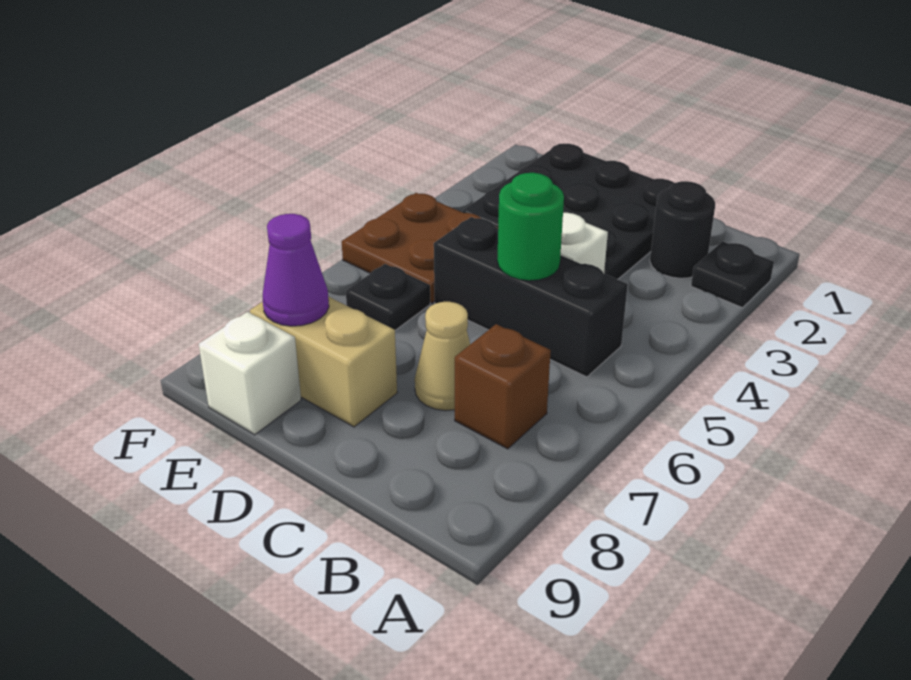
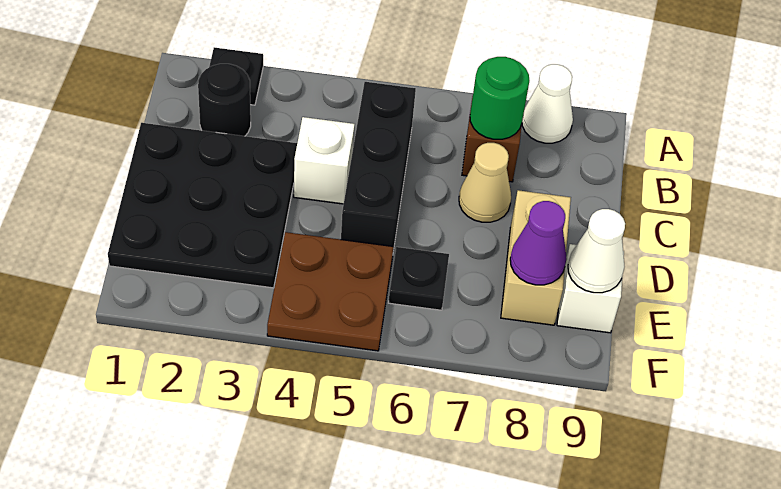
none -> white cone A8 level 1
green round brick C5 level 2 -> green round brick B7 level 2
none -> white cone E9 level 2

